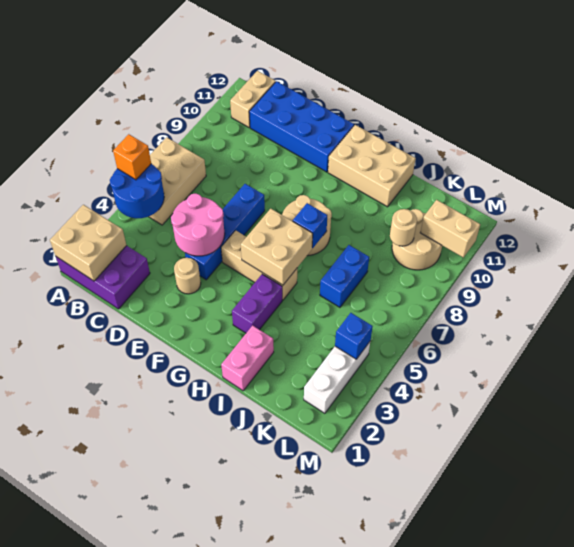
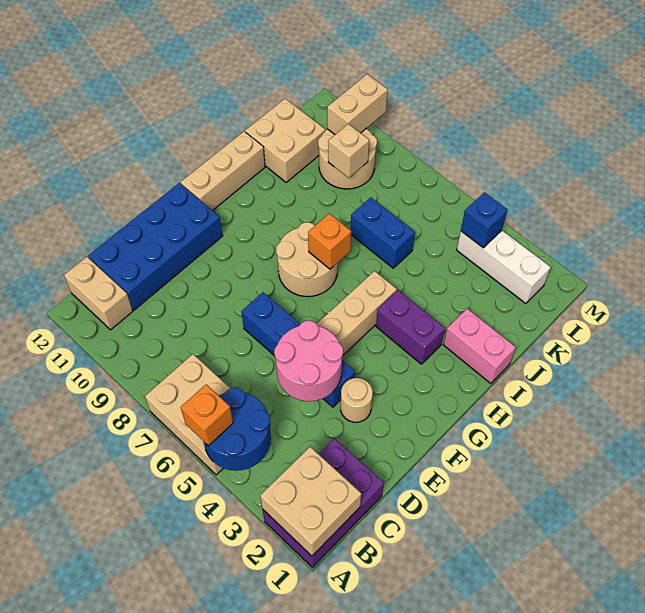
tan brick G5:H6 level 2 -> tan brick J11:K12 level 1
tan brick G11:I12 level 1 -> tan brick G12:I12 level 1
blue brick H7 level 2 -> orange brick H7 level 2
tan round brick K9 level 2 -> tan brick K9 level 2

